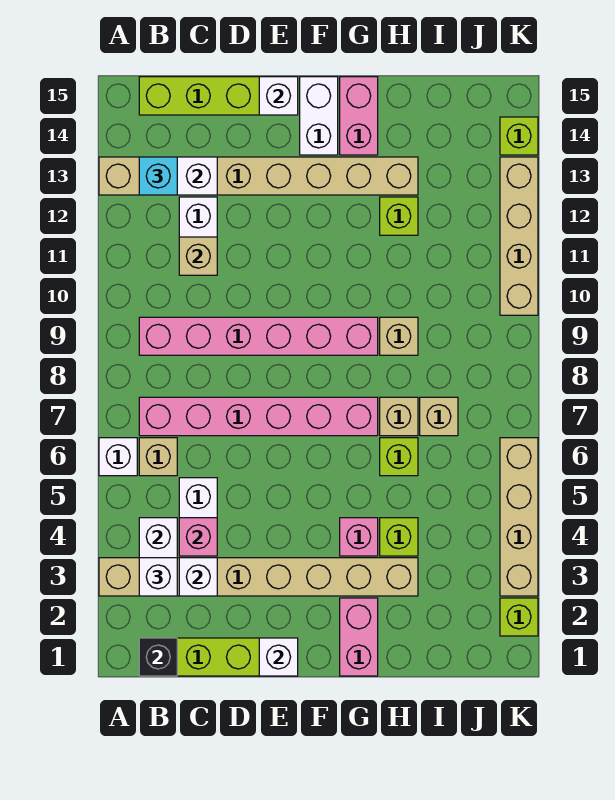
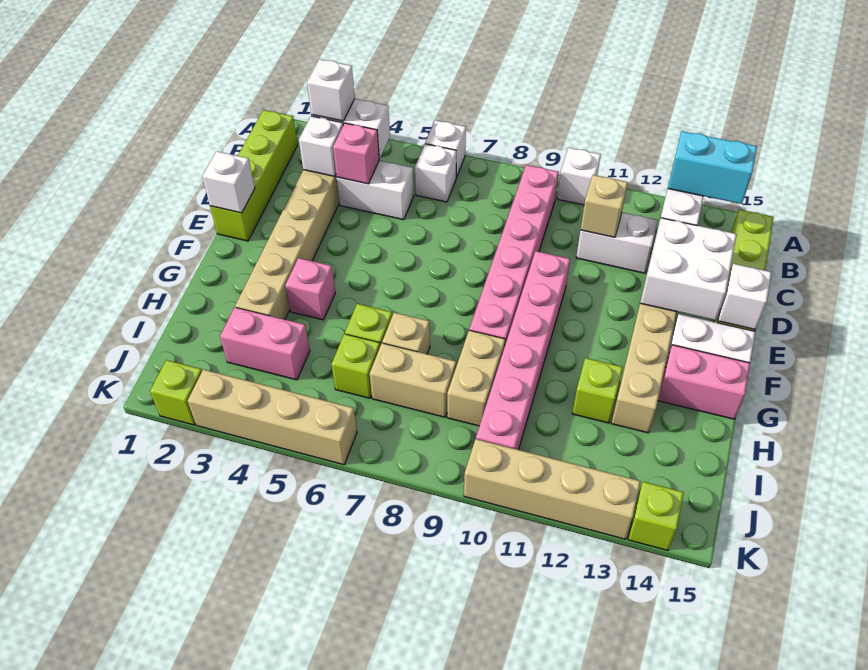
none -> white brick A10 level 1
black brick B1 level 2 -> none
tan brick B6 level 1 -> white brick B6 level 1
pink brick B7:G7 level 1 -> pink brick E10:J10 level 1
cyan brick B13 level 3 -> cyan brick B13:B14 level 3
none -> white brick D13:E14 level 2
pink brick G1:G2 level 1 -> pink brick I3:I4 level 1
lime brick H4 level 1 -> lime brick I6 level 1
tan brick H9 level 1 -> tan brick H9:I9 level 1
tan brick I7 level 1 -> tan brick I7:I8 level 1

